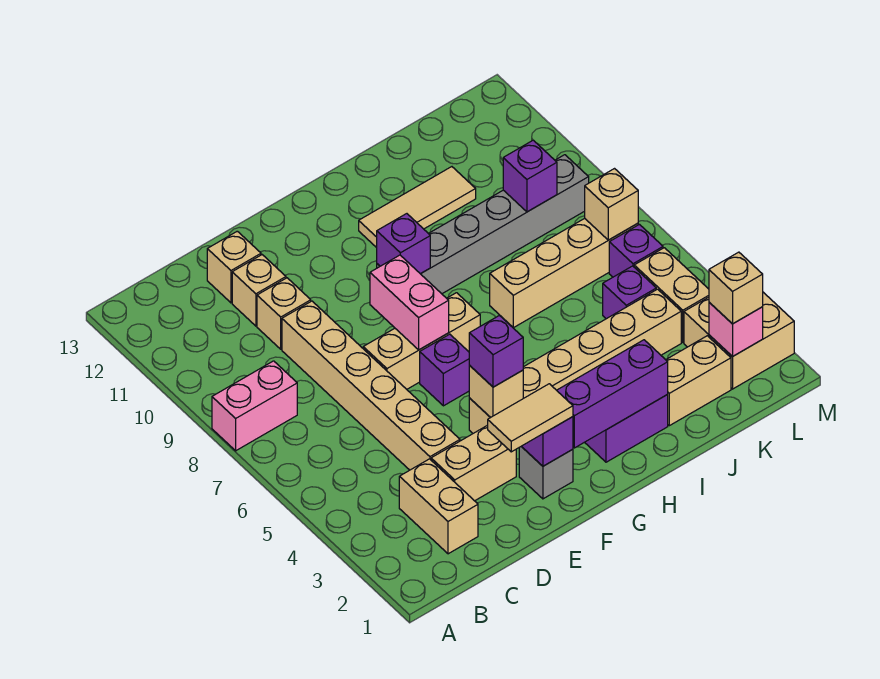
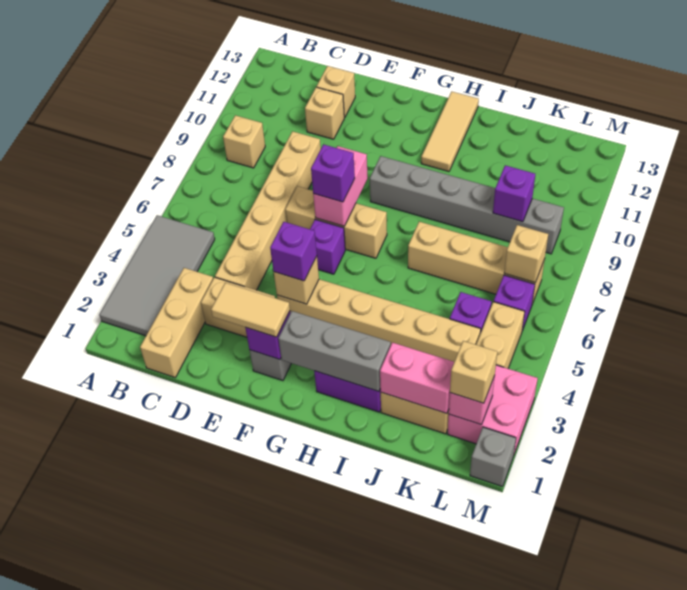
none -> grey tile A2:B5 level 1
pink brick A8:B8 level 1 -> pink brick J2:K2 level 2
tan brick C2:C3 level 1 -> tan brick C1:C3 level 1
tan brick D10 level 1 -> tan brick B9 level 1
purple brick G2:I2 level 2 -> grey brick G2:I2 level 2
purple brick G9 level 2 -> purple brick F7 level 3
tan tile H11:J11 level 1 -> tan tile H11:H13 level 1
tan brick L2:M3 level 1 -> pink brick L2:M3 level 1
none -> grey brick M1 level 1

